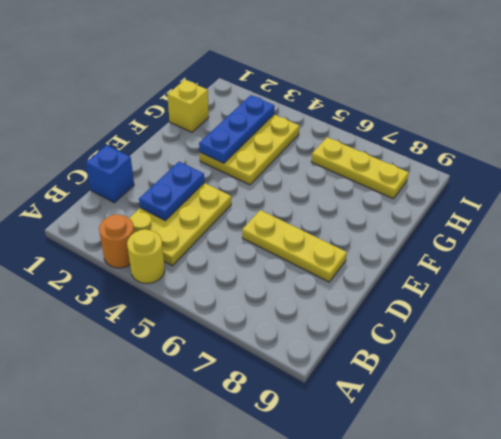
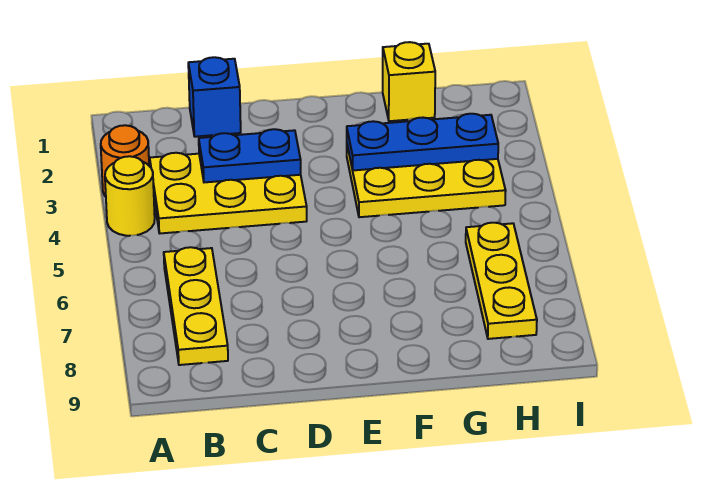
yellow plate D6:D8 level 1 -> yellow plate B6:B8 level 1

